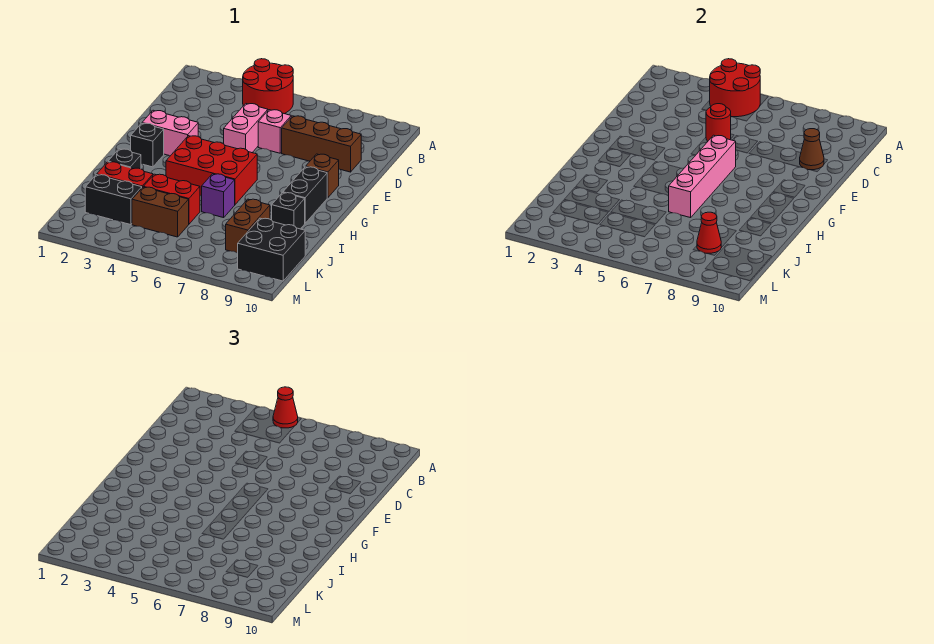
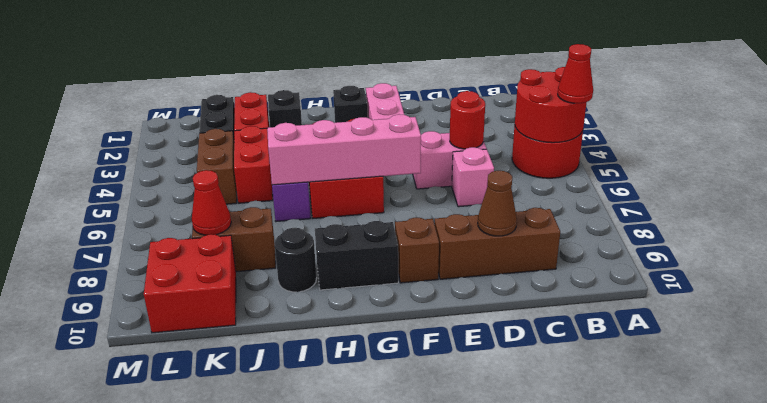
brown brick D7:D9 level 1 -> brown brick C9:E9 level 1
black brick I9 level 1 -> black round brick I9 level 1
black brick K9:L10 level 1 -> red brick K9:L10 level 1

